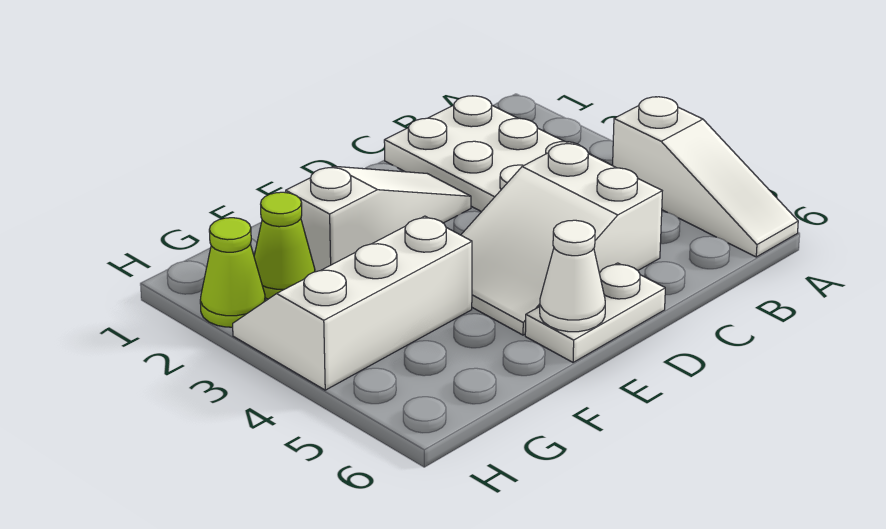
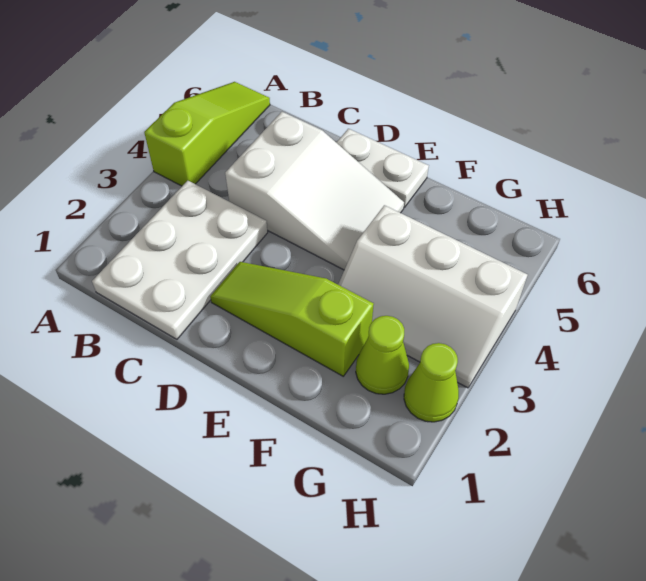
white slope A4:A6 level 1 top 4 -> lime slope A4:A6 level 1 top 4
white slope D2:F2 level 1 top F -> lime slope D2:F2 level 1 top F
white cone E6 level 2 -> none

